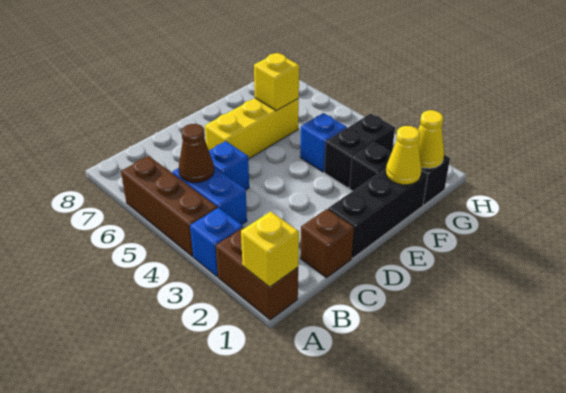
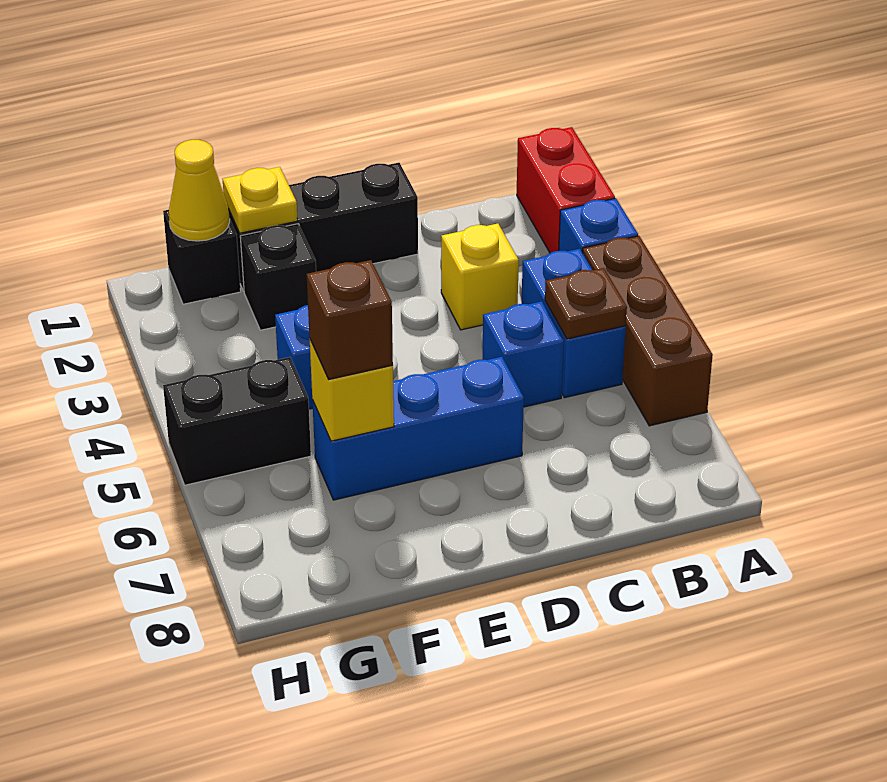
brown brick A1:A2 level 1 -> red brick A1:A2 level 1
yellow brick A1 level 2 -> yellow brick C3 level 1
brown cone B5 level 2 -> brown plate B5 level 2
brown brick C1 level 1 -> brown brick F6 level 3
yellow brick D6:F6 level 1 -> blue brick D6:F6 level 1
yellow cone F1 level 2 -> yellow plate F1 level 2
black brick F3:G3 level 1 -> black brick G5:H5 level 1

